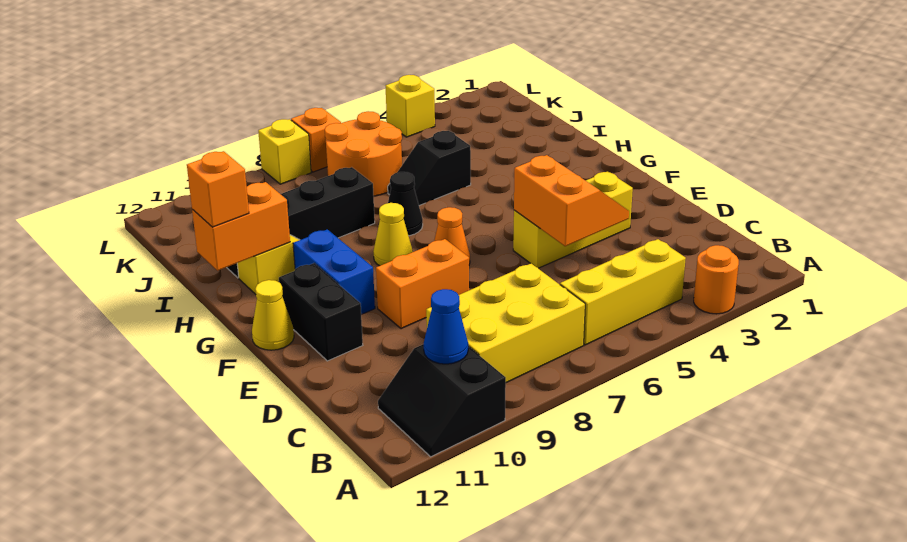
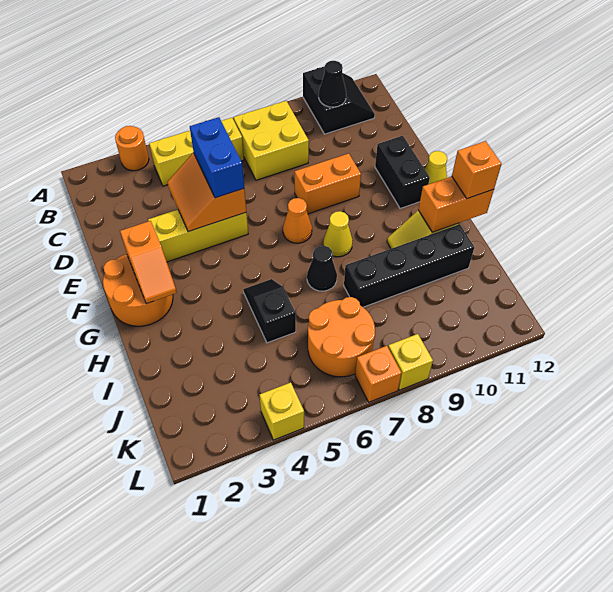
yellow brick B7:C9 level 1 -> yellow brick B7:C8 level 1
blue cone B10 level 2 -> black cone B10 level 2
none -> orange round brick F1:G2 level 1
none -> orange slope F2:G2 level 2 top F
blue brick F10:G10 level 1 -> blue brick D5:E5 level 3
black slope I5:I6 level 1 top 5 -> black slope H5:I5 level 1 top I

